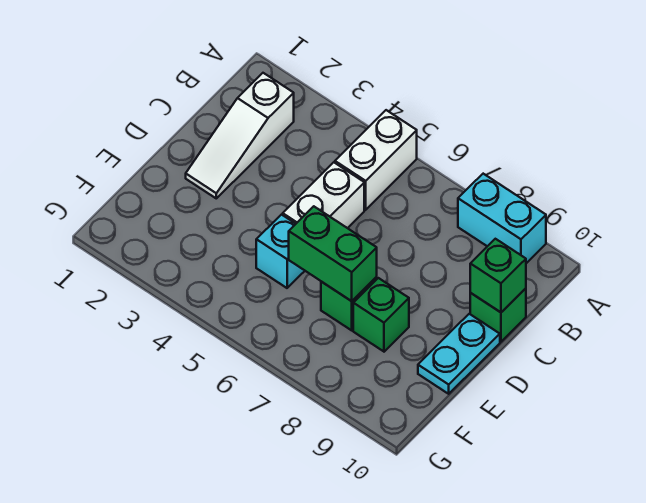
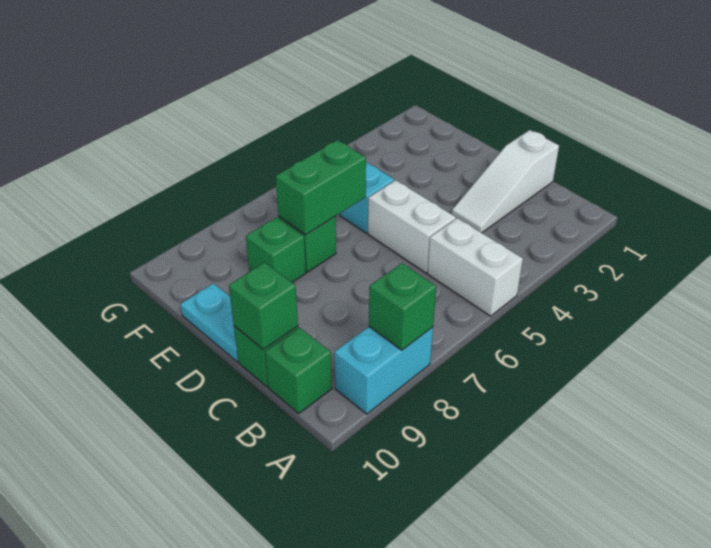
none -> green brick A8 level 2
white slope B2:D2 level 1 top B -> white slope C1:C3 level 1 top 1
none -> green brick B10 level 1

